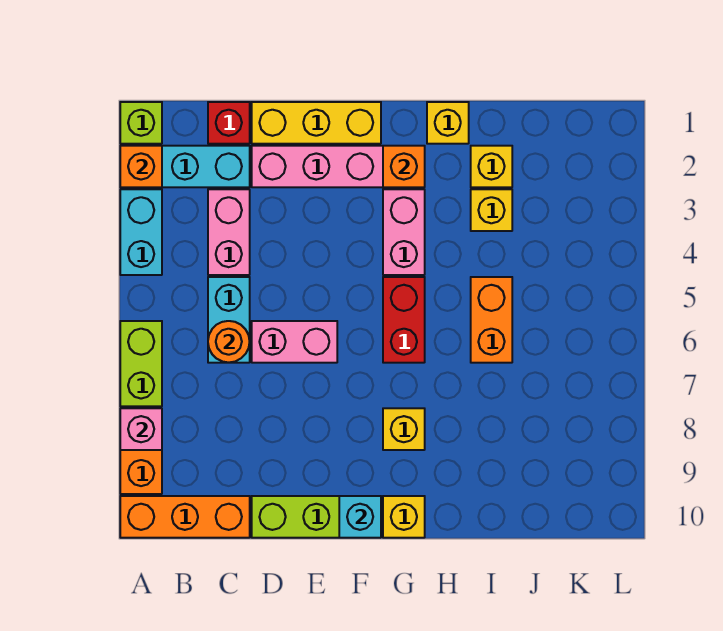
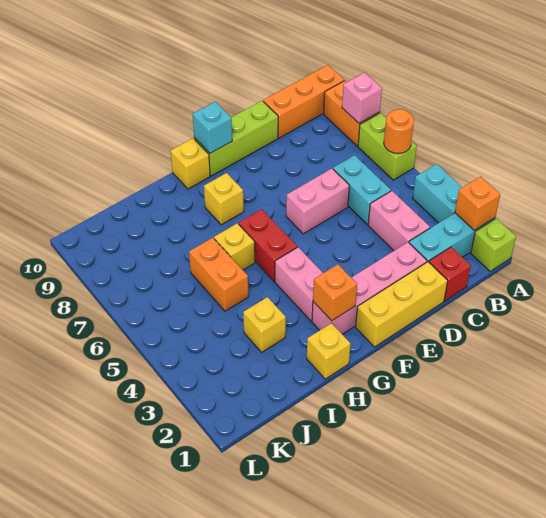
orange round brick C6 level 2 -> orange round brick A6 level 2
yellow brick I2 level 1 -> yellow brick H6 level 1

